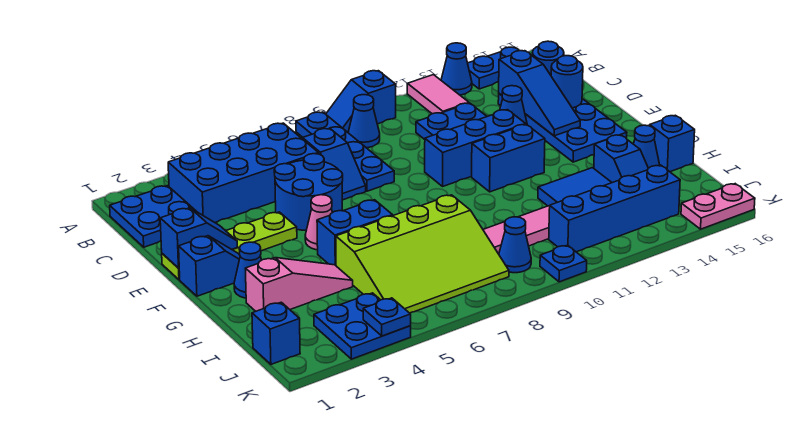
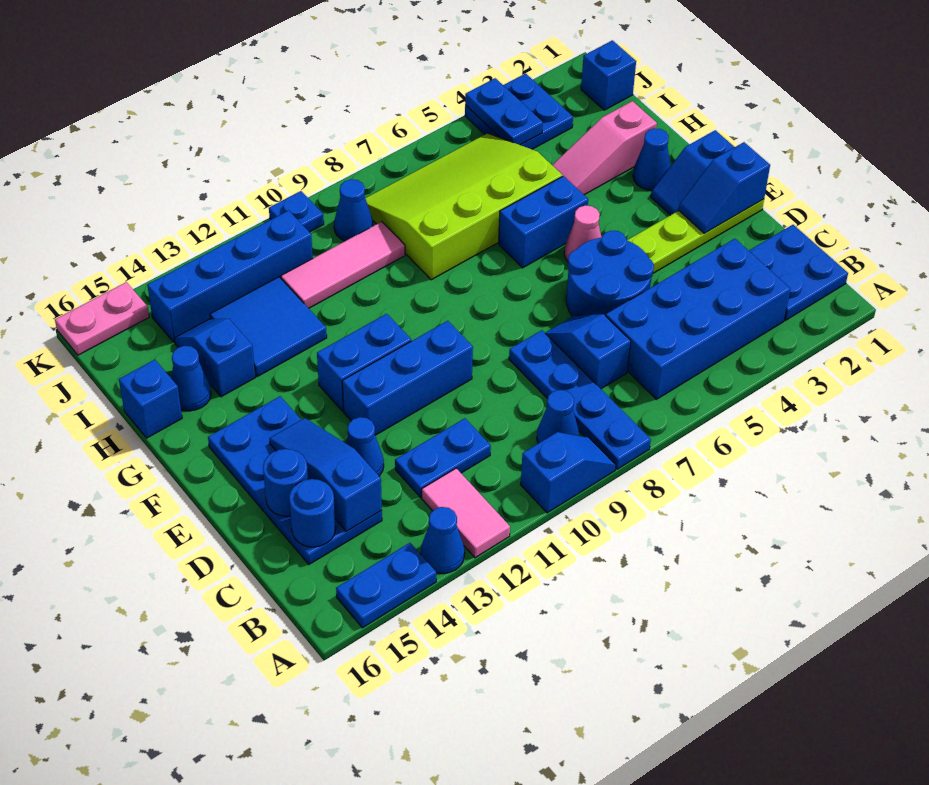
blue plate K4 level 2 -> blue plate J4:K4 level 2

